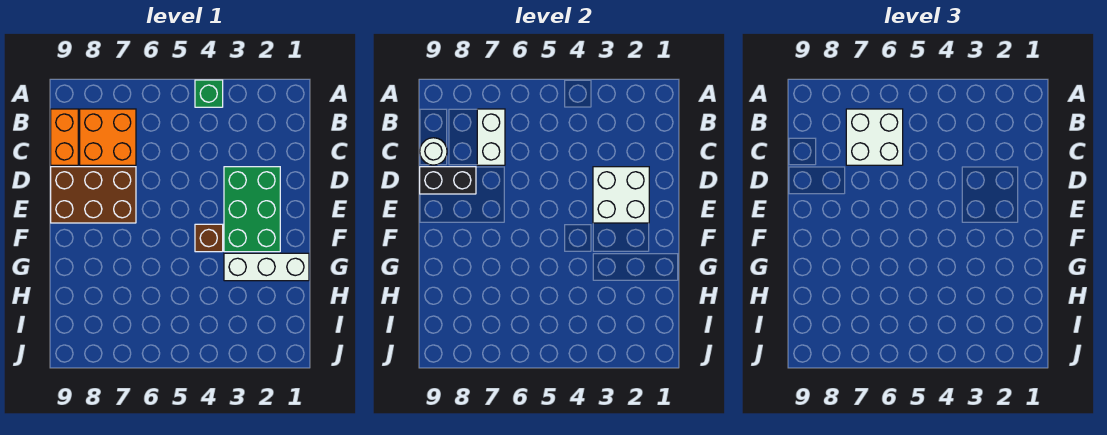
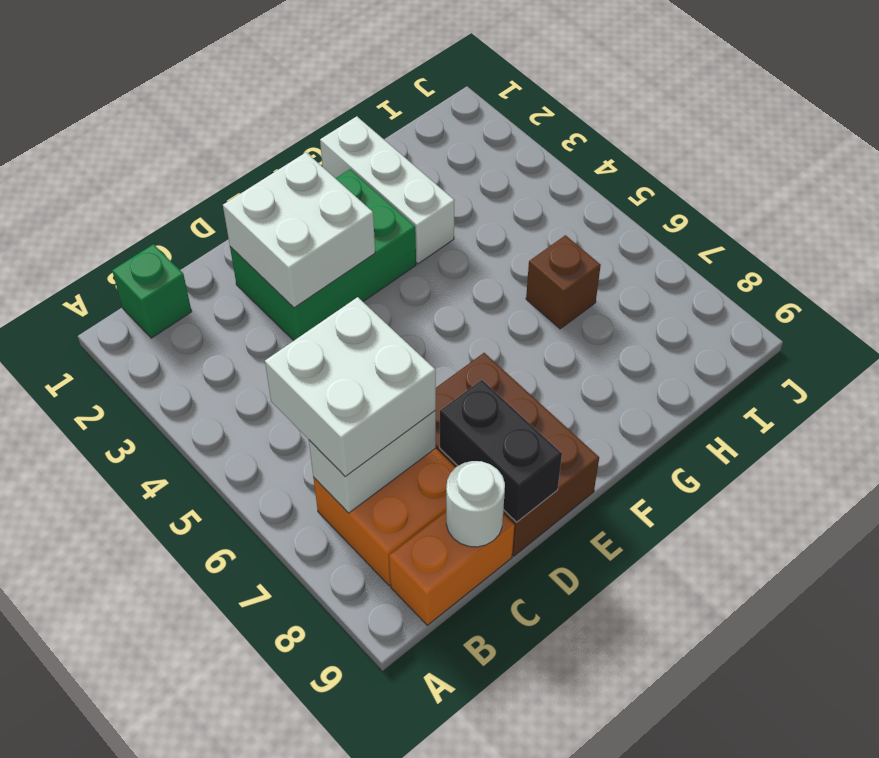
green brick A4 level 1 -> green brick B1 level 1
brown brick F4 level 1 -> brown brick H6 level 1

